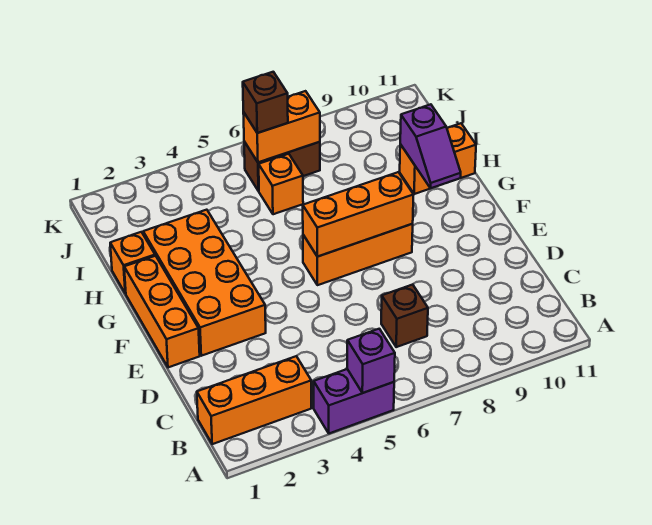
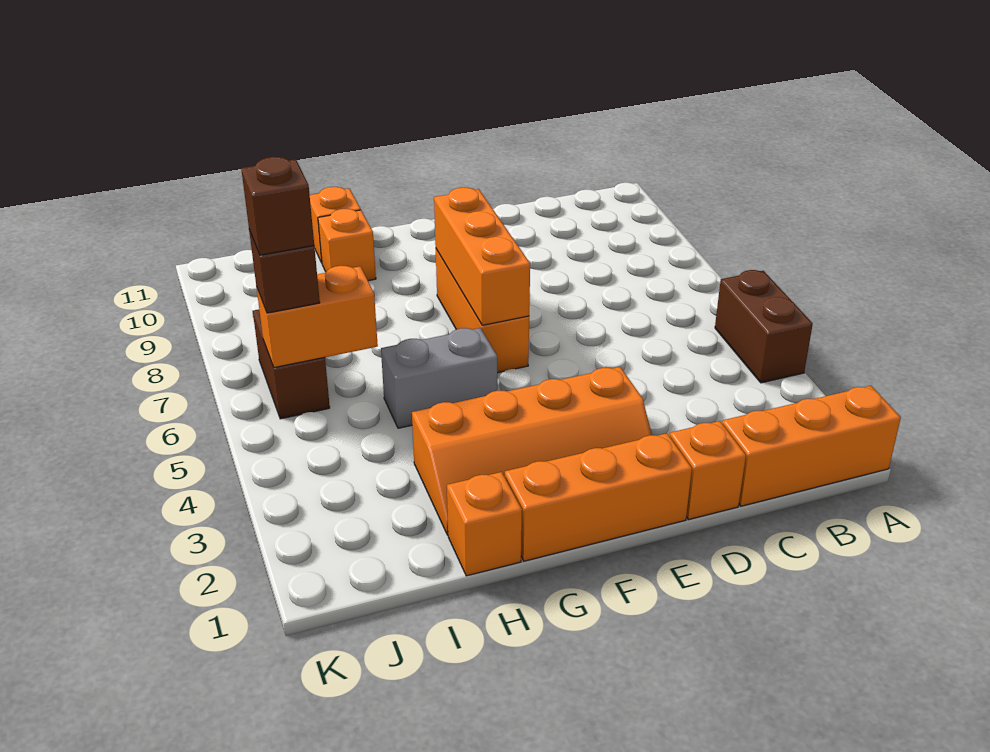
purple brick A4:A5 level 1 -> brown brick A4:A5 level 1
purple brick A5 level 2 -> none
orange brick B1:B3 level 1 -> orange brick A1:C1 level 1
brown brick C7 level 1 -> brown brick J6 level 4
orange brick E2:H3 level 1 -> orange slope E2:H3 level 1 top 3
none -> grey brick G5:H5 level 1
purple slope G10:H10 level 2 top H -> none
orange brick I6 level 1 -> orange brick D1 level 1
orange brick J6:J7 level 2 -> orange brick I6:J6 level 2

